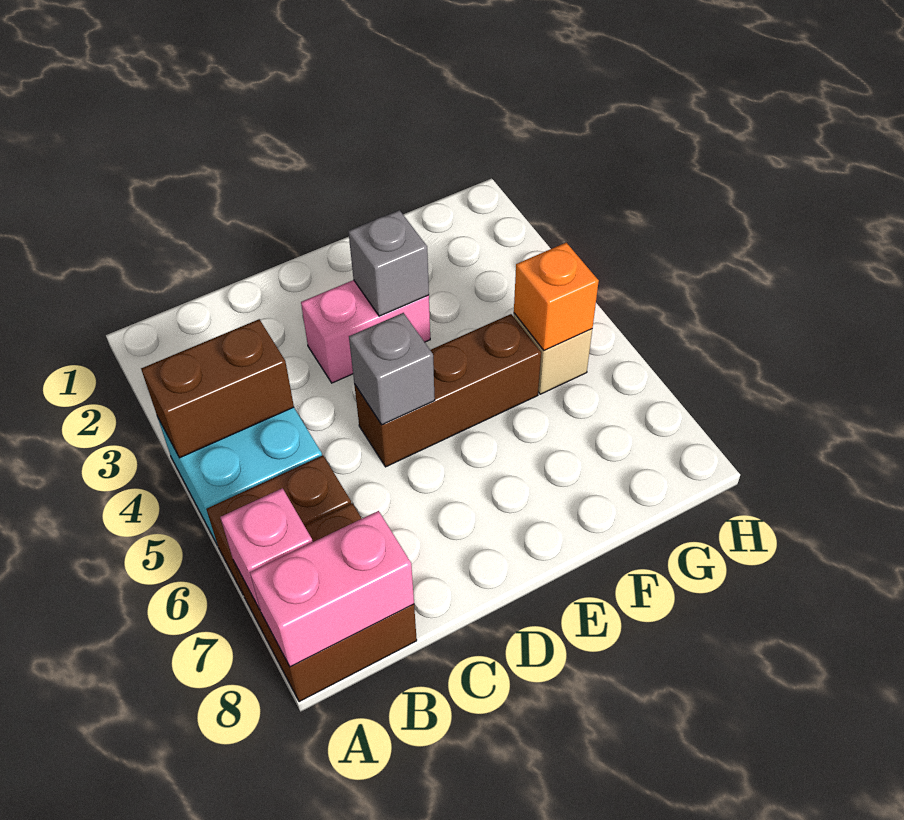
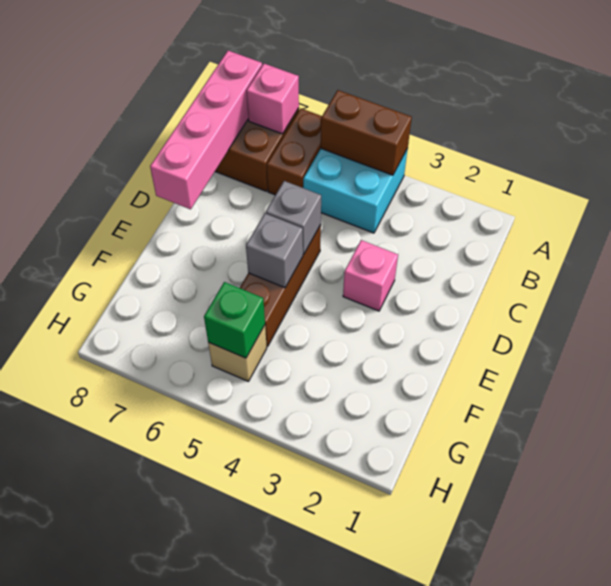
brown brick A4:B4 level 2 -> brown brick A4:A5 level 2
pink brick A8:B8 level 2 -> pink brick A8:D8 level 2
pink brick D3:E3 level 1 -> pink brick D3 level 1
grey brick E3 level 2 -> grey brick E5 level 2
orange brick G5 level 2 -> green brick G5 level 2

